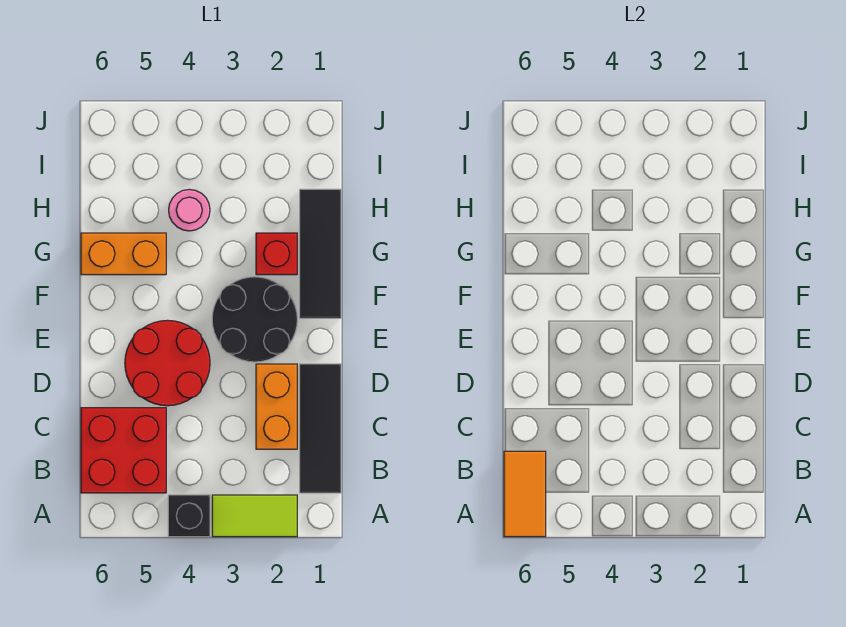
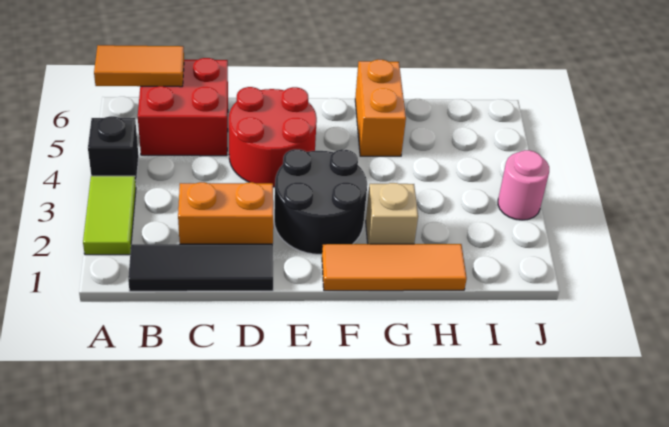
black tile F1:H1 level 1 -> orange tile F1:H1 level 1
red brick G2 level 1 -> tan brick G2 level 1
pink round brick H4 level 1 -> pink round brick J3 level 1

